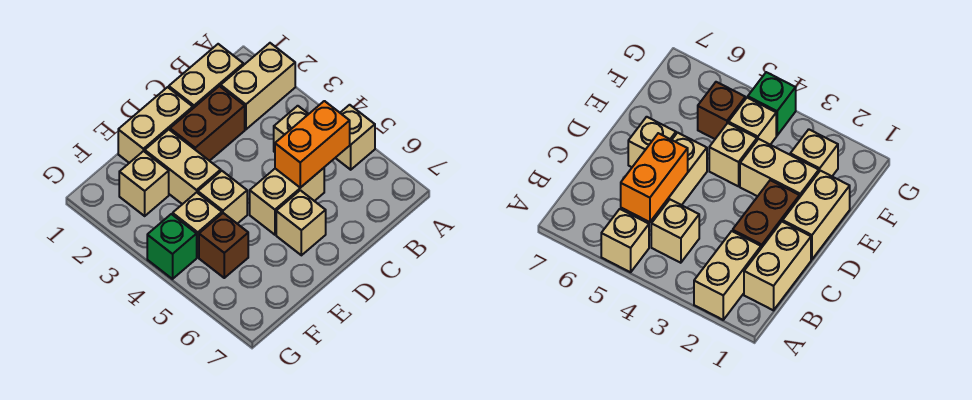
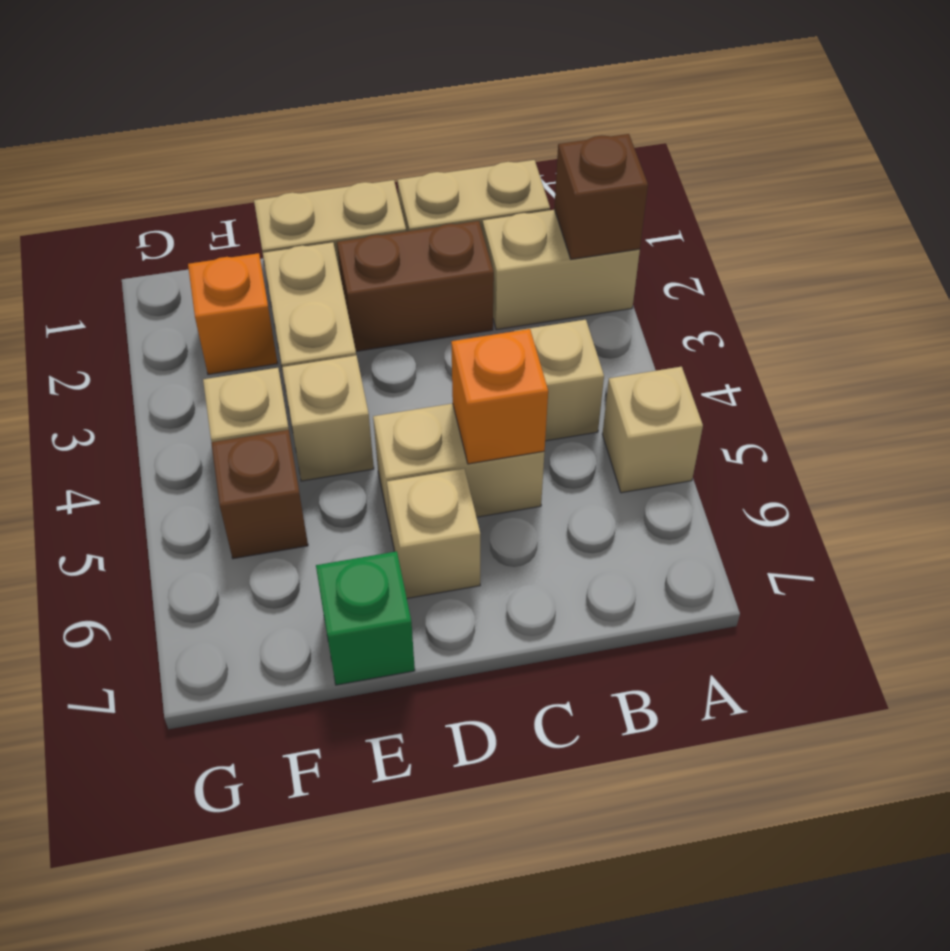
none -> brown brick A2 level 2
orange brick B5:C5 level 2 -> orange brick C5 level 2
tan brick F2 level 1 -> orange brick F2 level 1
green brick G4 level 1 -> green brick E7 level 1

